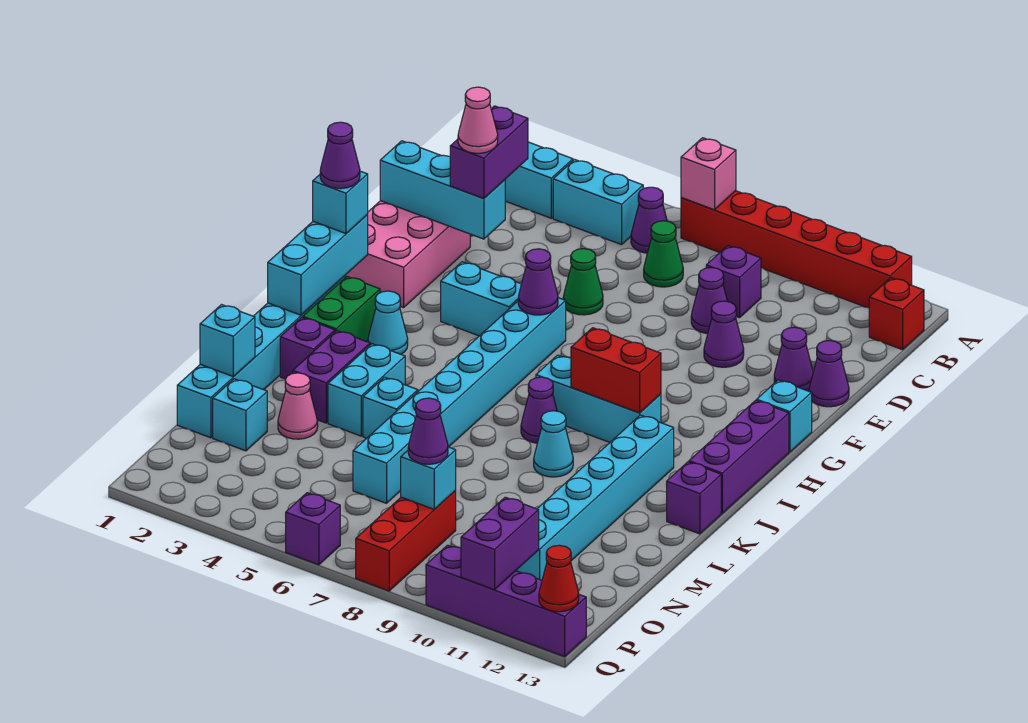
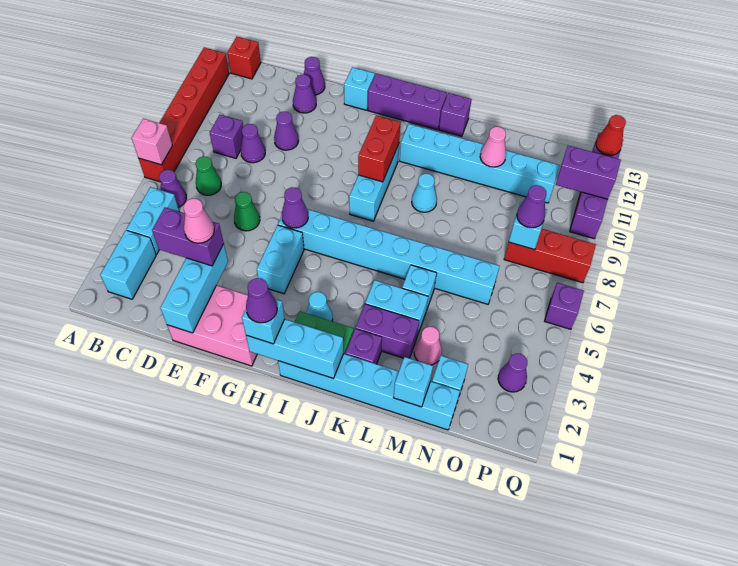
purple cone J8 level 1 -> purple cone P3 level 1
none -> pink cone M11 level 2

